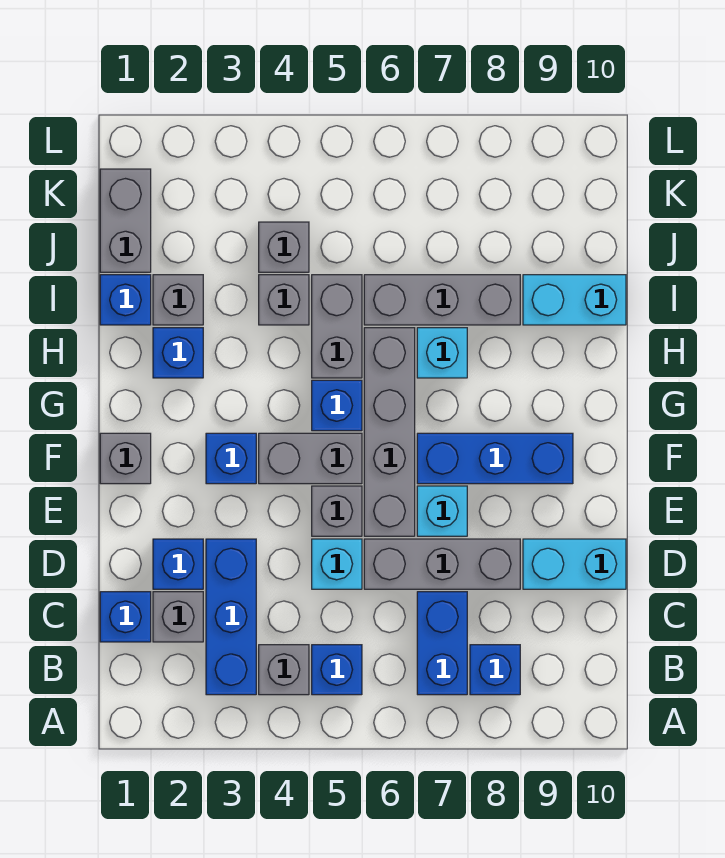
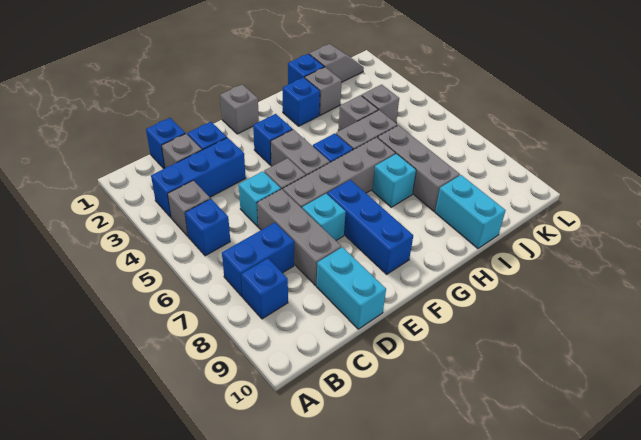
grey brick J1:K1 level 1 -> grey slope J1:K1 level 1 top J

